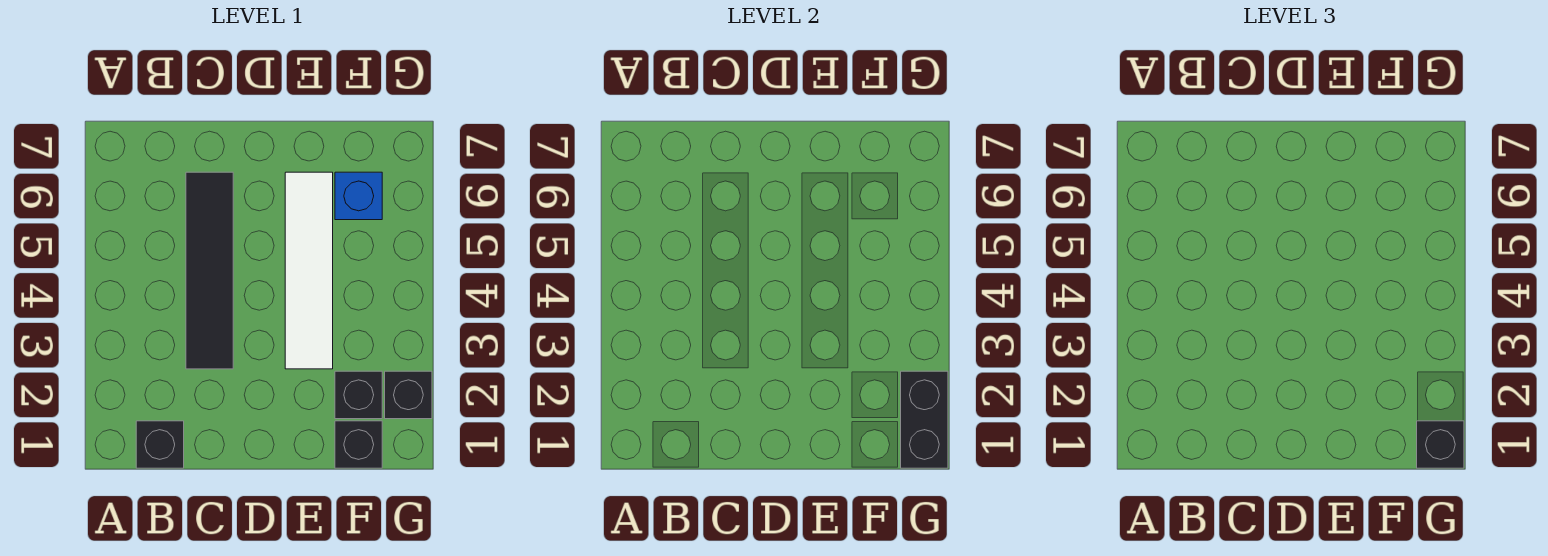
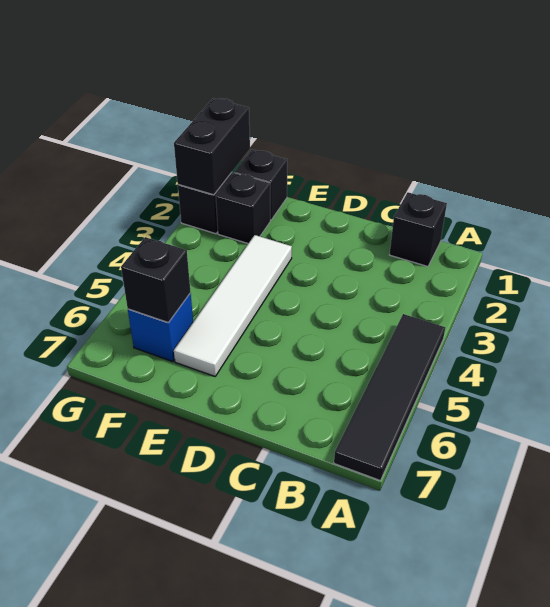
black tile C3:C6 level 1 -> black tile A4:A7 level 1
black brick G1 level 3 -> black brick F6 level 2

